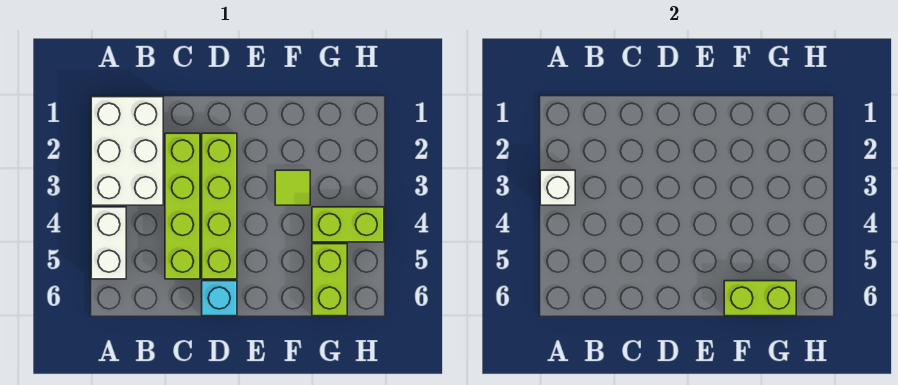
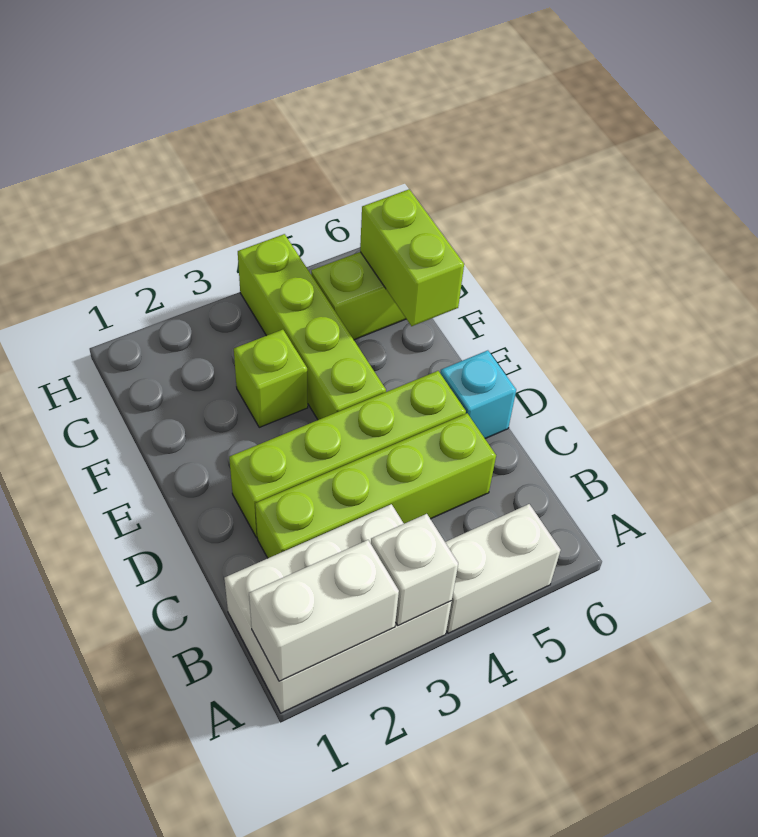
none -> white brick A1:A2 level 2
lime tile F3 level 1 -> lime brick F3 level 1
lime brick G4:H4 level 1 -> lime brick E4:H4 level 1

